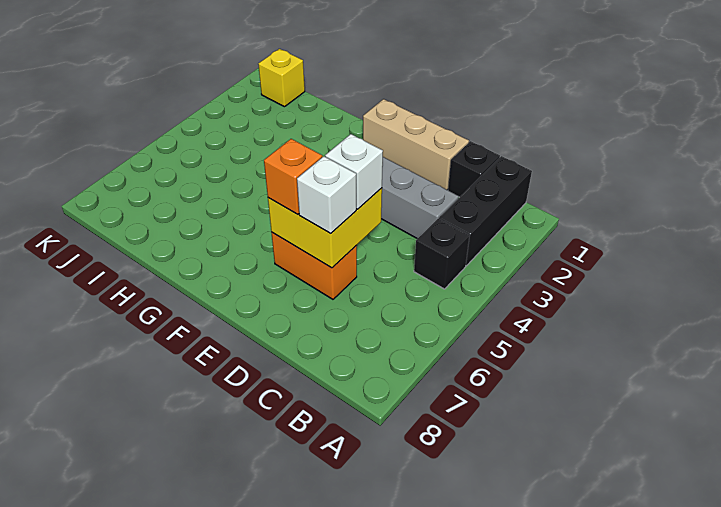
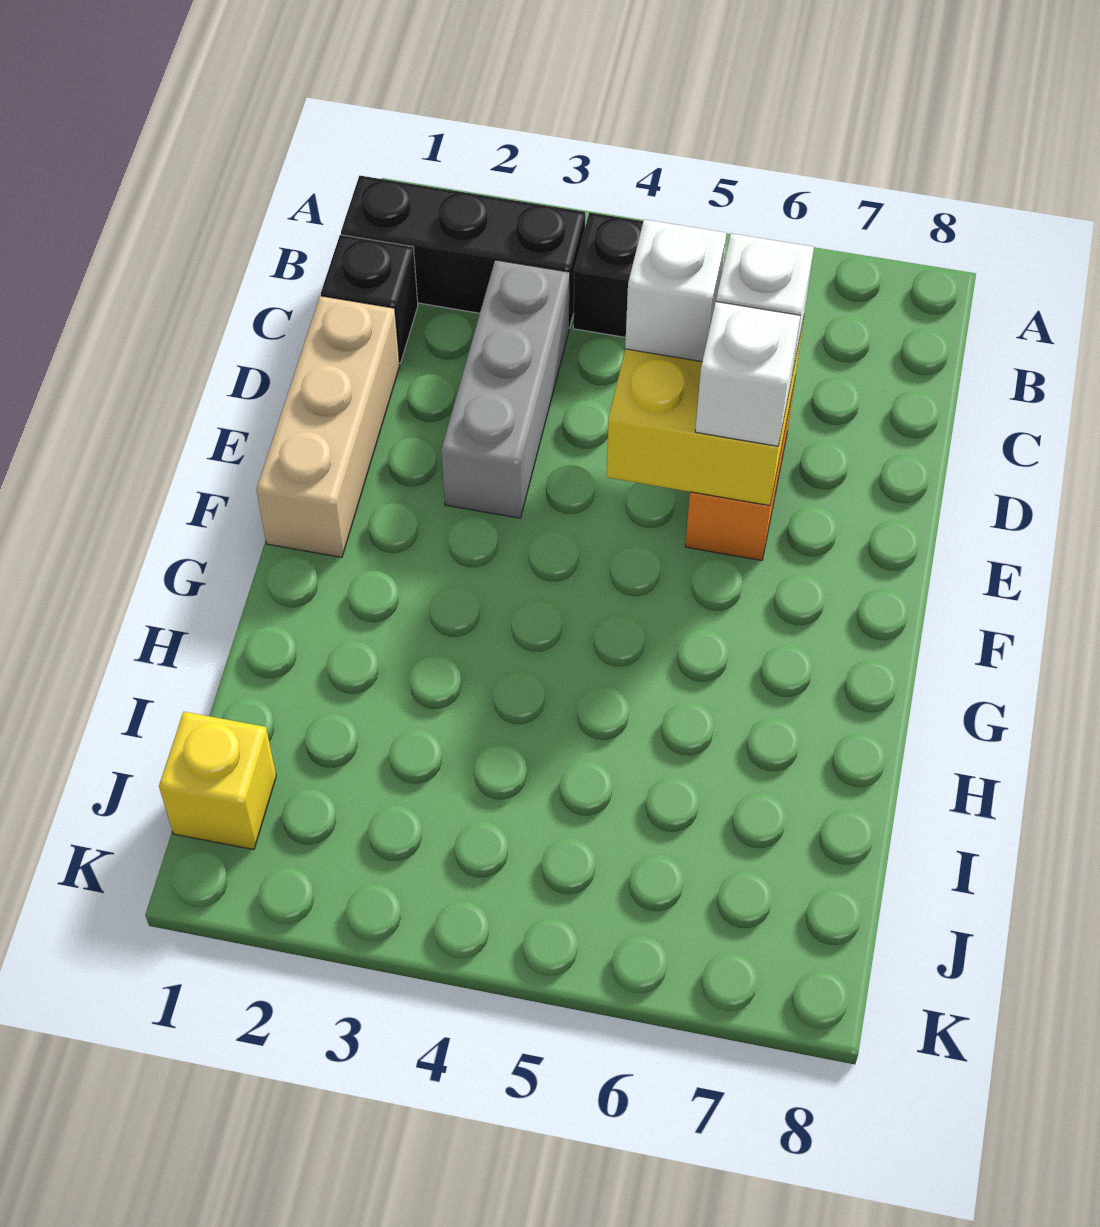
orange brick E6 level 3 -> white brick E6 level 3

